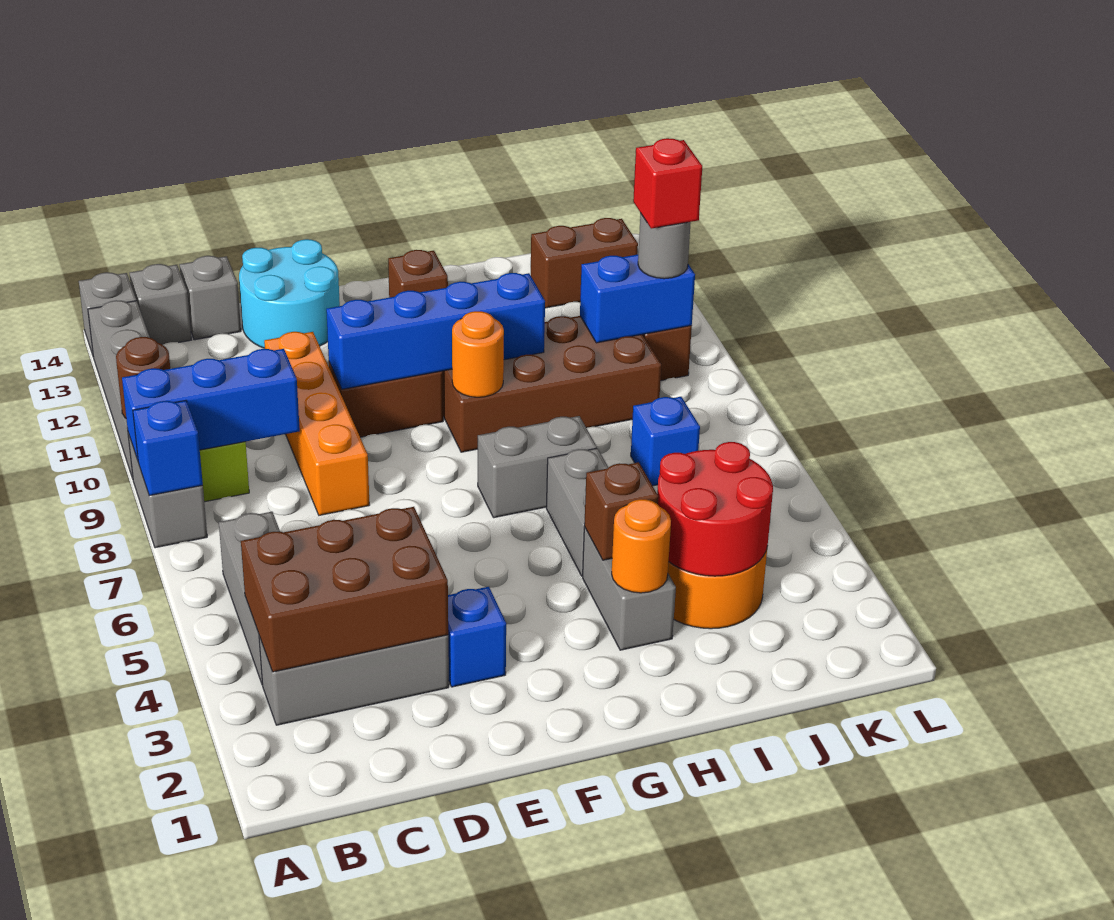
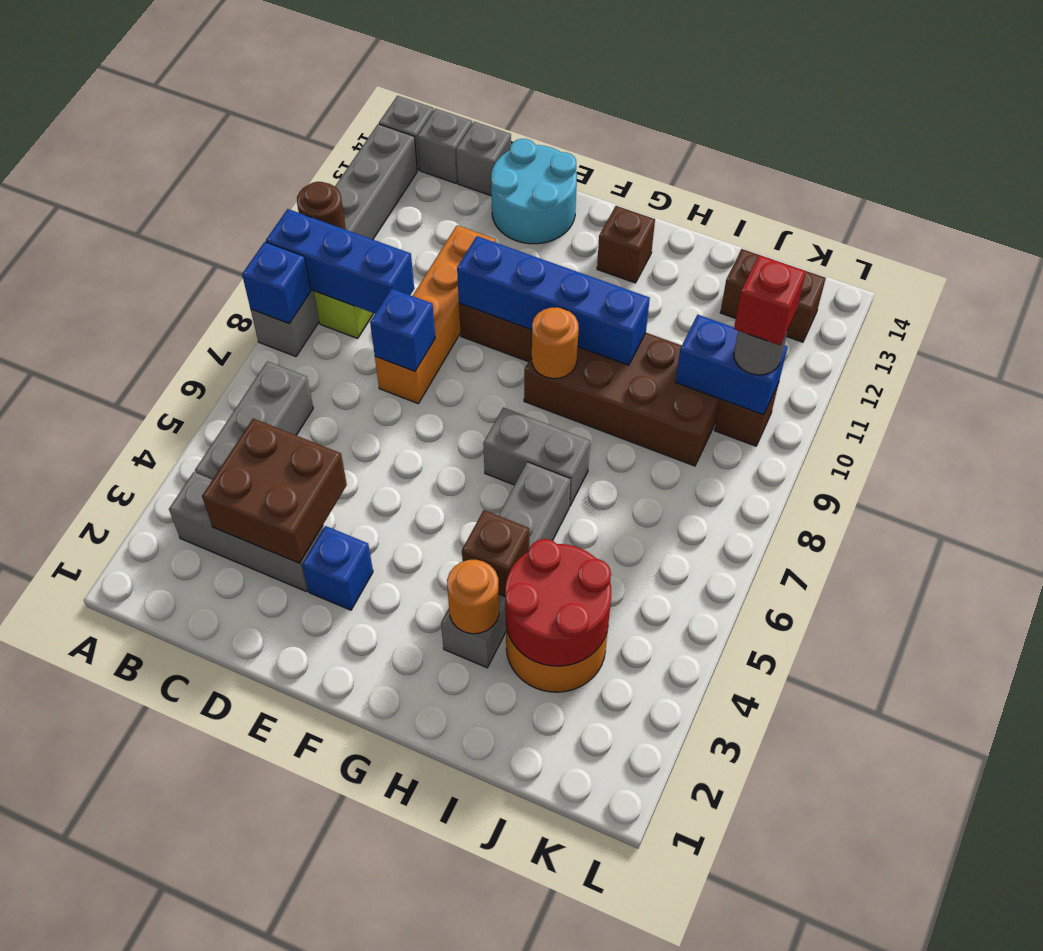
brown brick B3:D4 level 2 -> brown brick C3:D4 level 2
blue brick J7 level 1 -> blue brick D8 level 2

